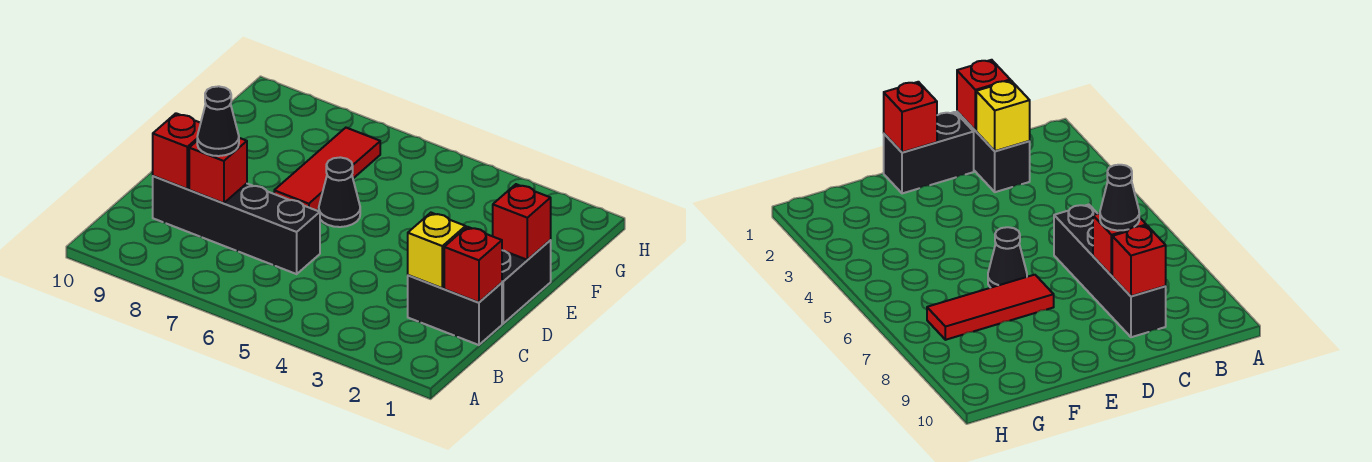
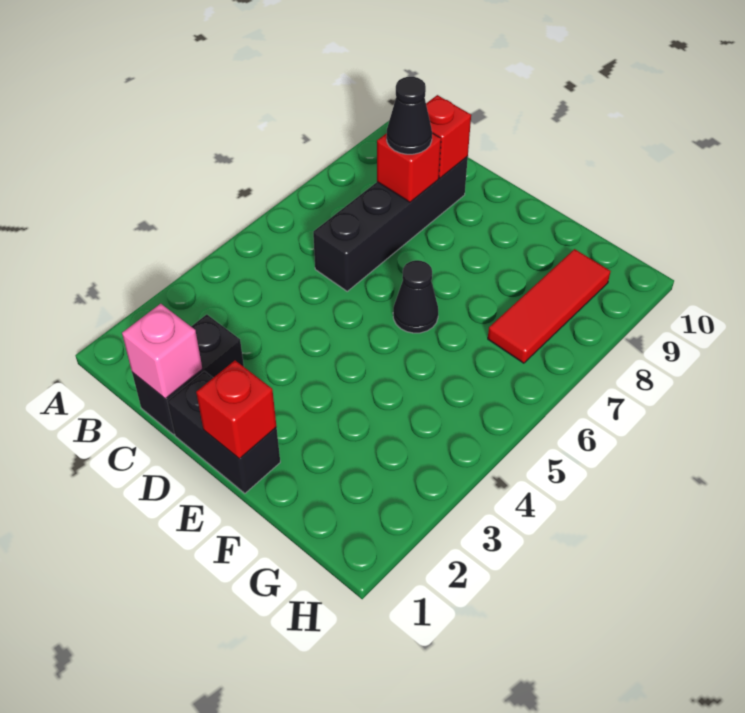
red brick C1 level 2 -> pink brick C1 level 2
yellow brick C2 level 2 -> none
red tile E7:G7 level 1 -> red tile G7:G9 level 1

